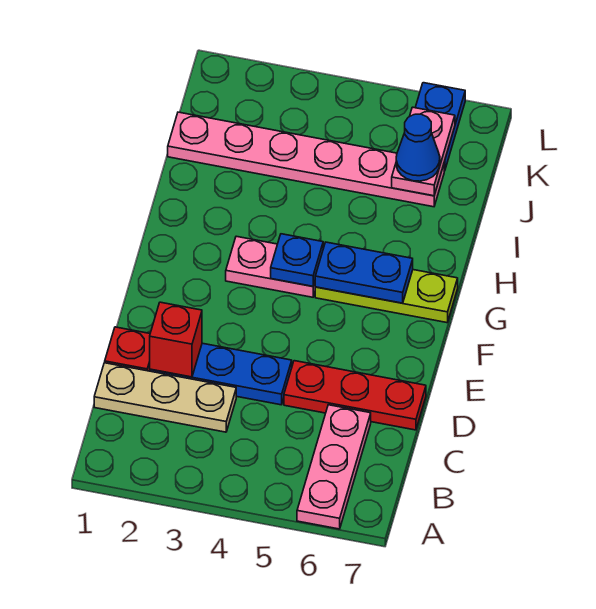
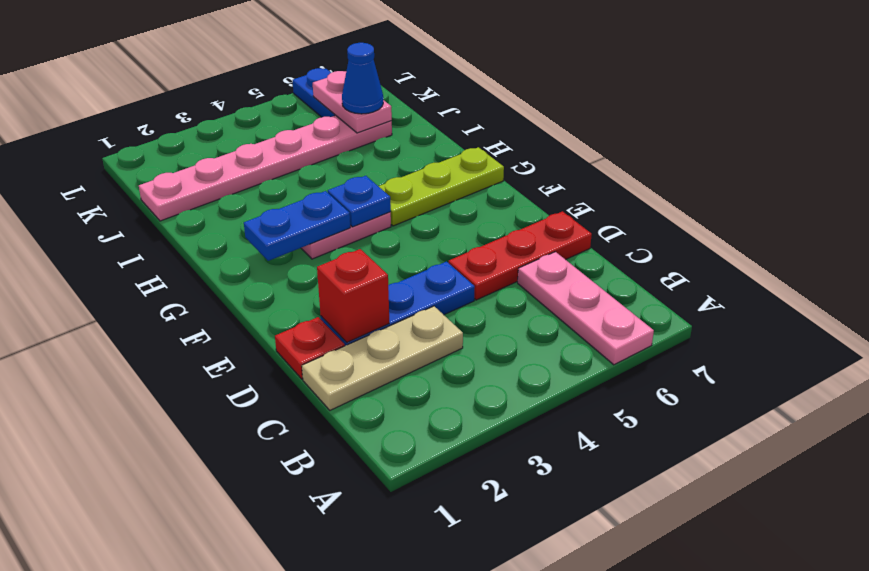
blue plate G5:G6 level 2 -> blue plate G2:G3 level 2

